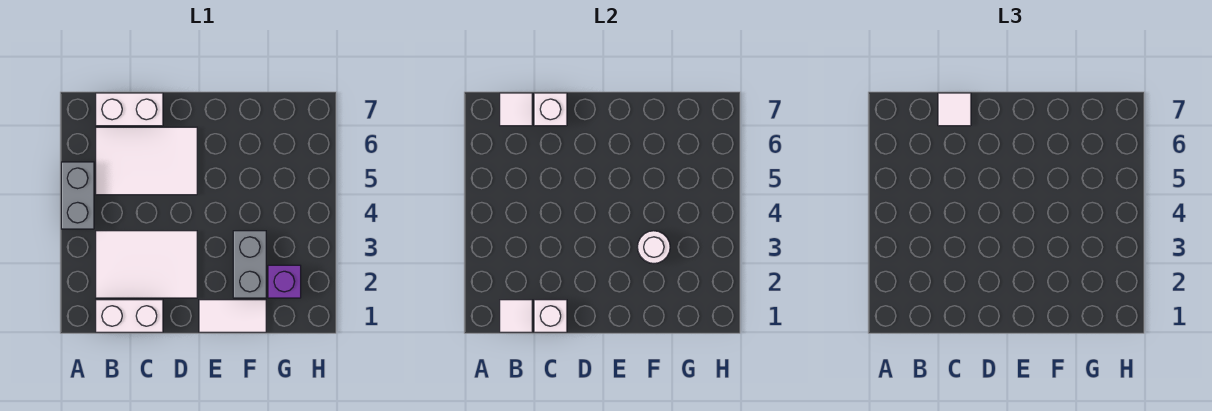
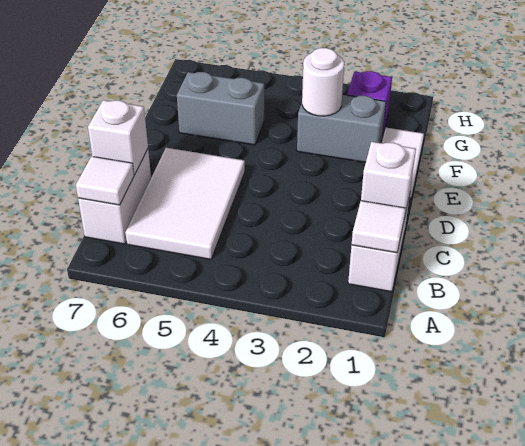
grey brick A4:A5 level 1 -> grey brick F5:F6 level 1
white tile B2:D3 level 1 -> none
white tile C7 level 3 -> none

